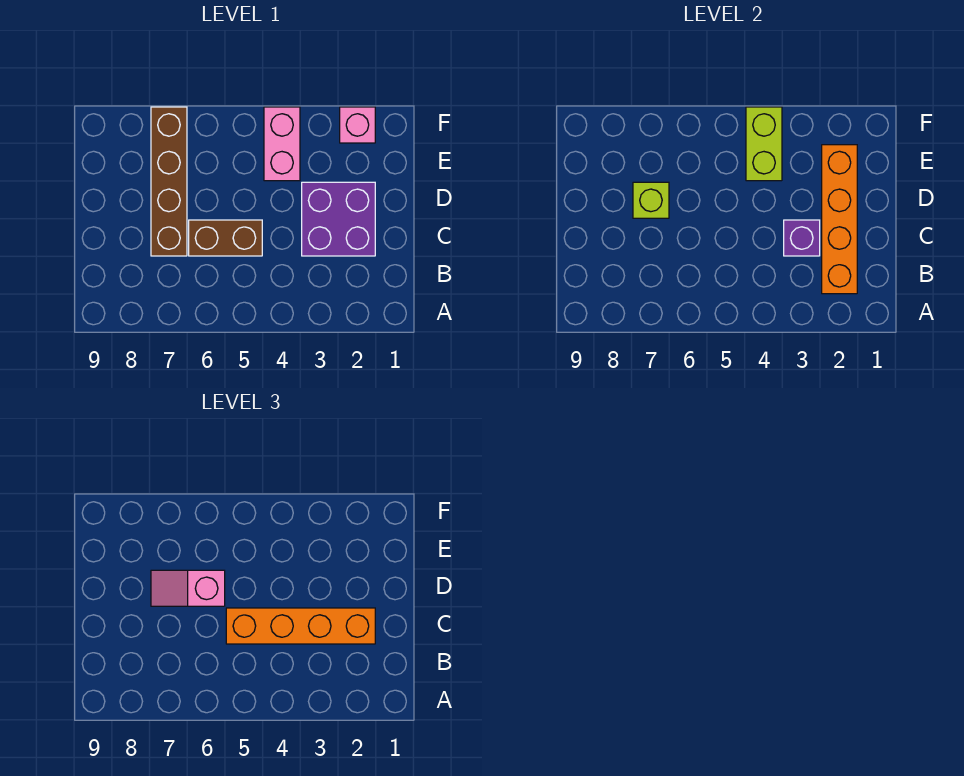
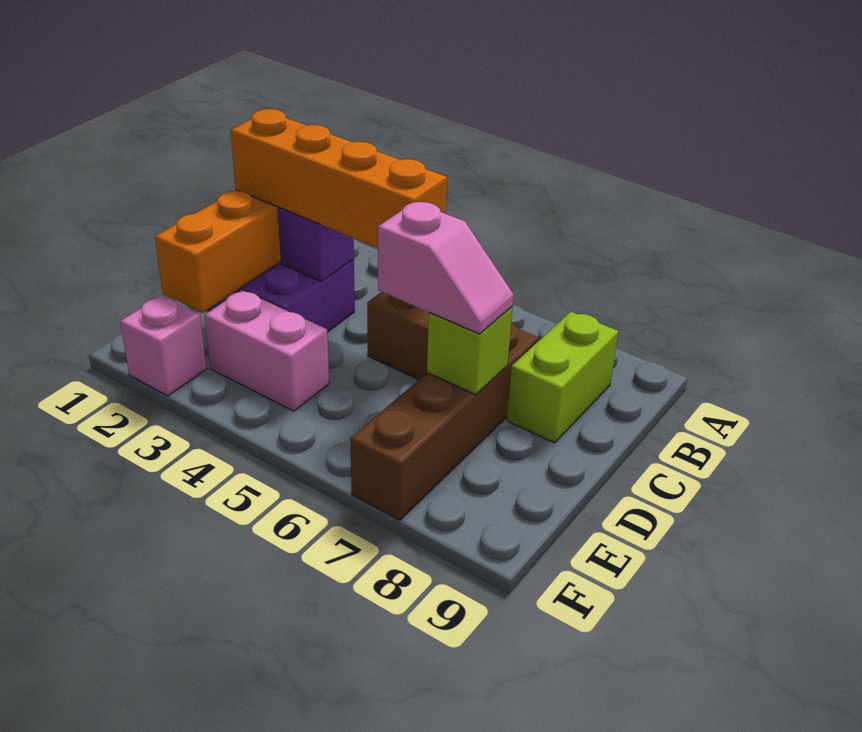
pink brick E4:F4 level 1 -> pink brick E3:E4 level 1
lime brick E4:F4 level 2 -> lime brick B8:C8 level 1

